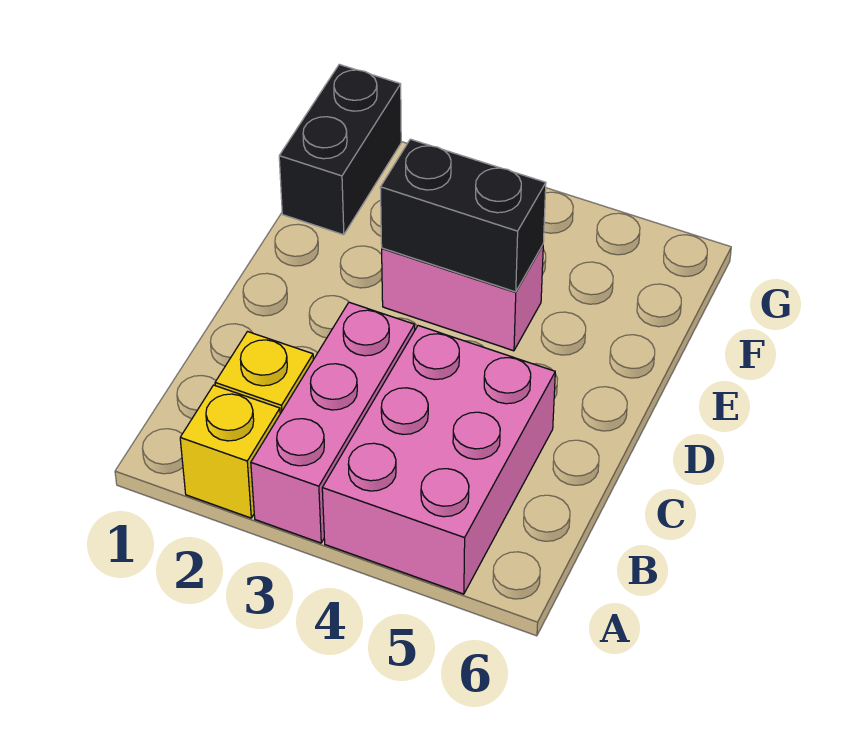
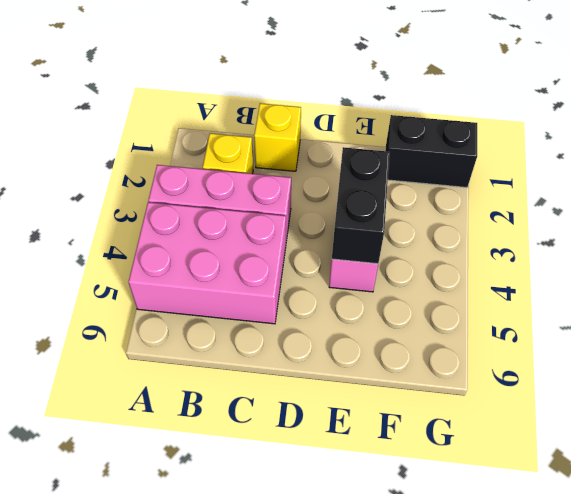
yellow brick A2 level 1 -> yellow brick C1 level 1

